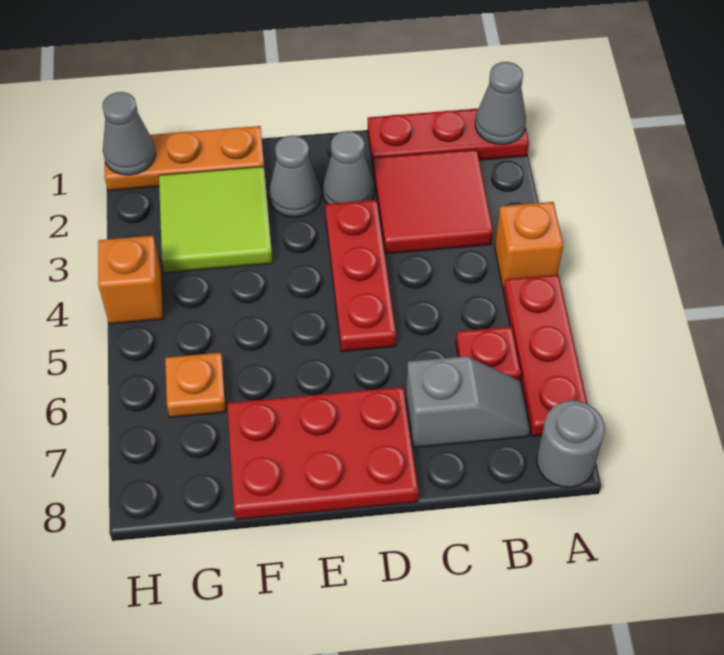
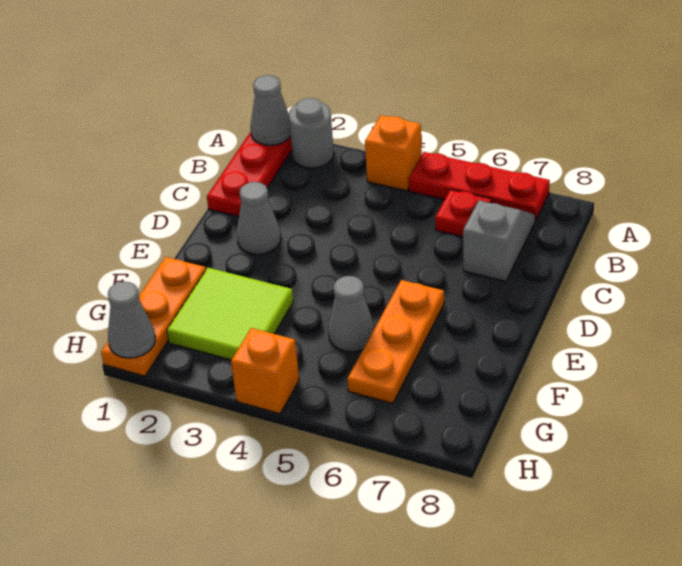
grey round brick A8 level 1 -> grey round brick A2 level 1
red tile B2:C3 level 1 -> none
red plate D3:D5 level 1 -> none
red plate D7:F8 level 1 -> none
grey cone E2 level 1 -> grey cone F5 level 1
orange plate G6 level 1 -> orange plate E6:G6 level 1

